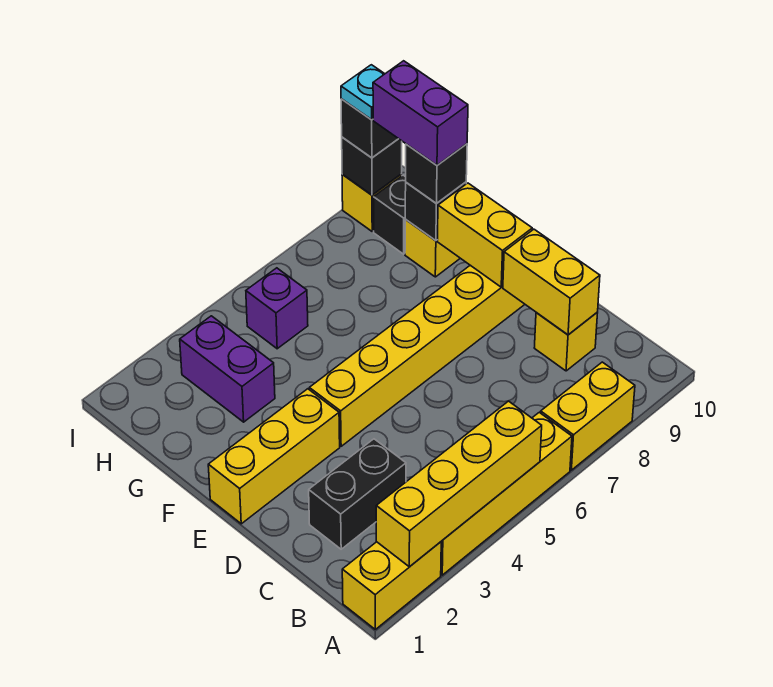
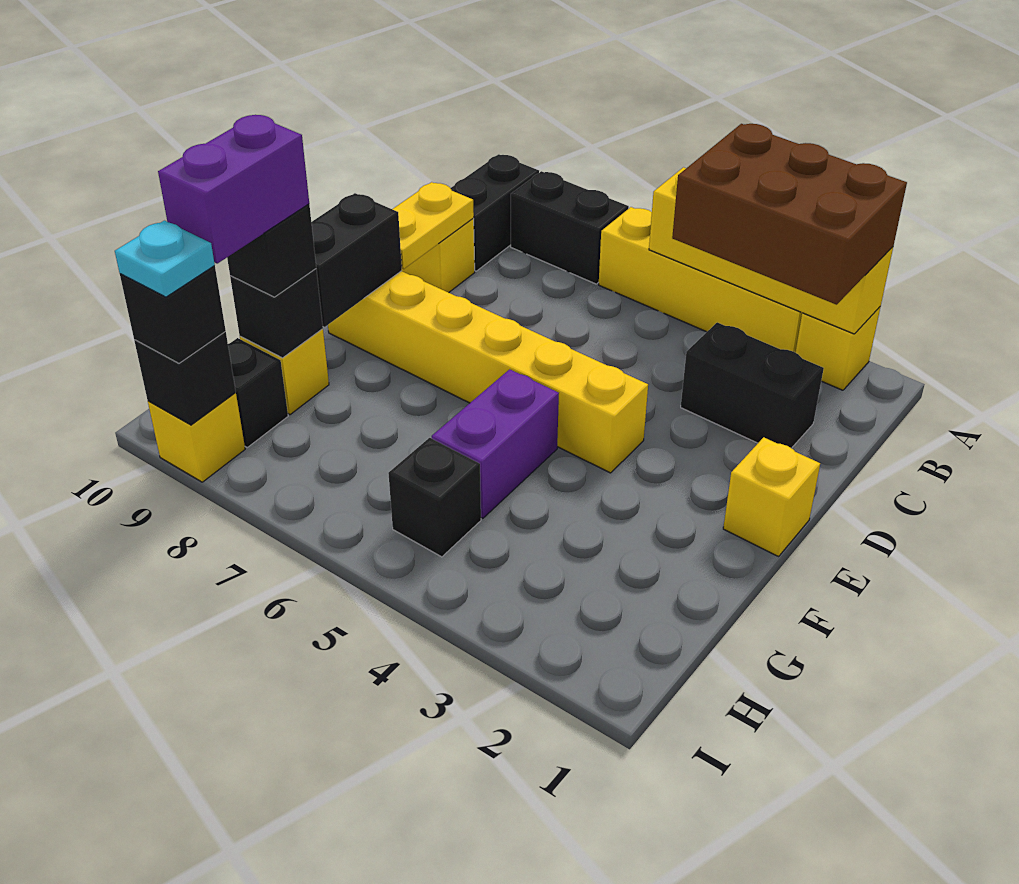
yellow brick A1:A2 level 1 -> yellow brick A2 level 1
none -> brown brick A2:B4 level 3
yellow brick A7:A8 level 1 -> black brick A7:A8 level 1
none -> black brick A9:B9 level 1
yellow brick C9:D9 level 2 -> yellow plate C9:D9 level 2
yellow brick E1:E3 level 1 -> yellow brick E1 level 1
yellow brick E9:F9 level 2 -> black brick E9:F9 level 2
purple brick G3:H3 level 1 -> purple brick F5:G5 level 1
purple brick H5 level 1 -> black brick H5 level 1

